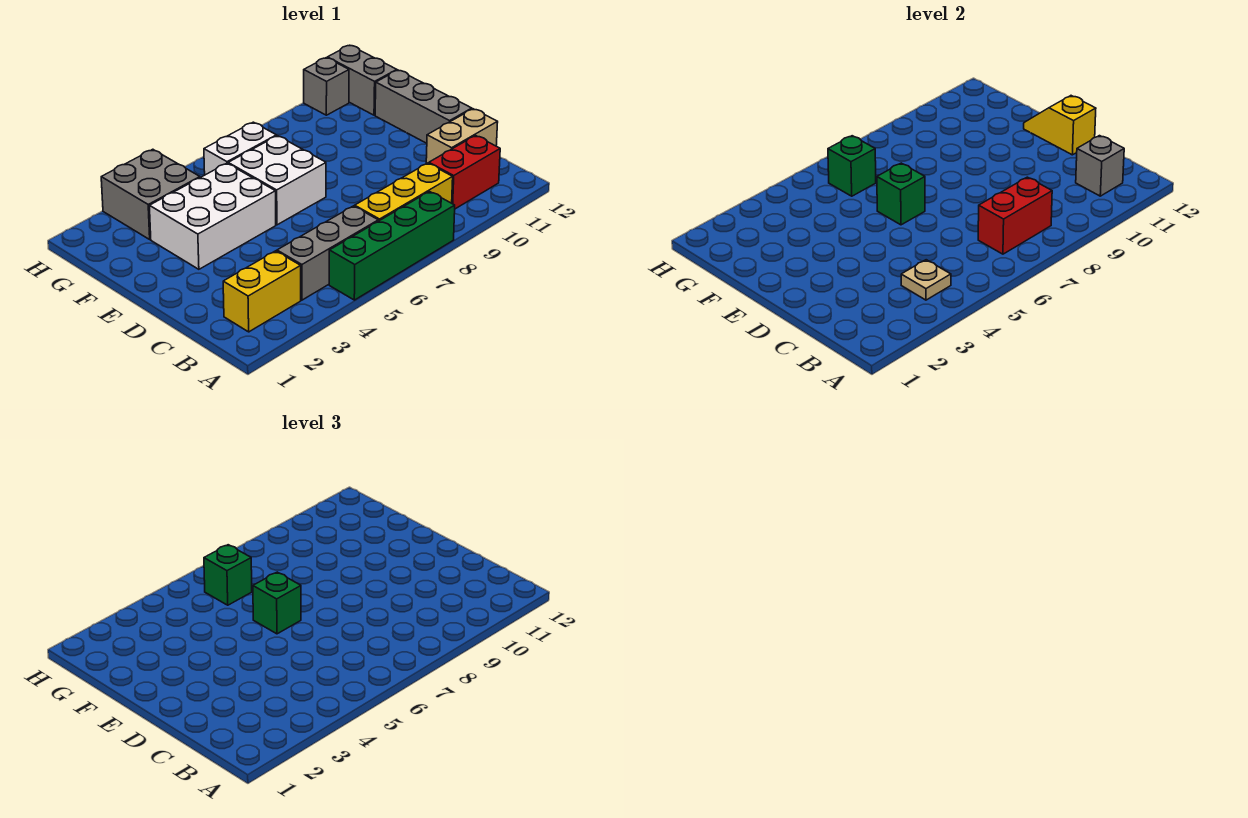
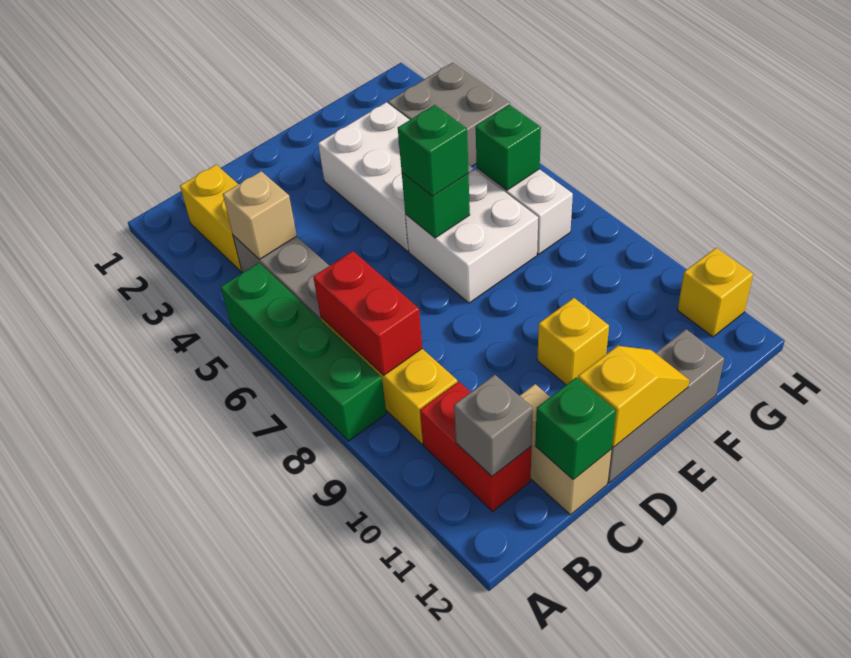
tan plate B4 level 2 -> tan brick B4 level 2
none -> yellow brick E10 level 1
green brick G6 level 3 -> green brick C12 level 2
grey brick G12:H12 level 1 -> none
grey brick H11 level 1 -> yellow brick H11 level 1

